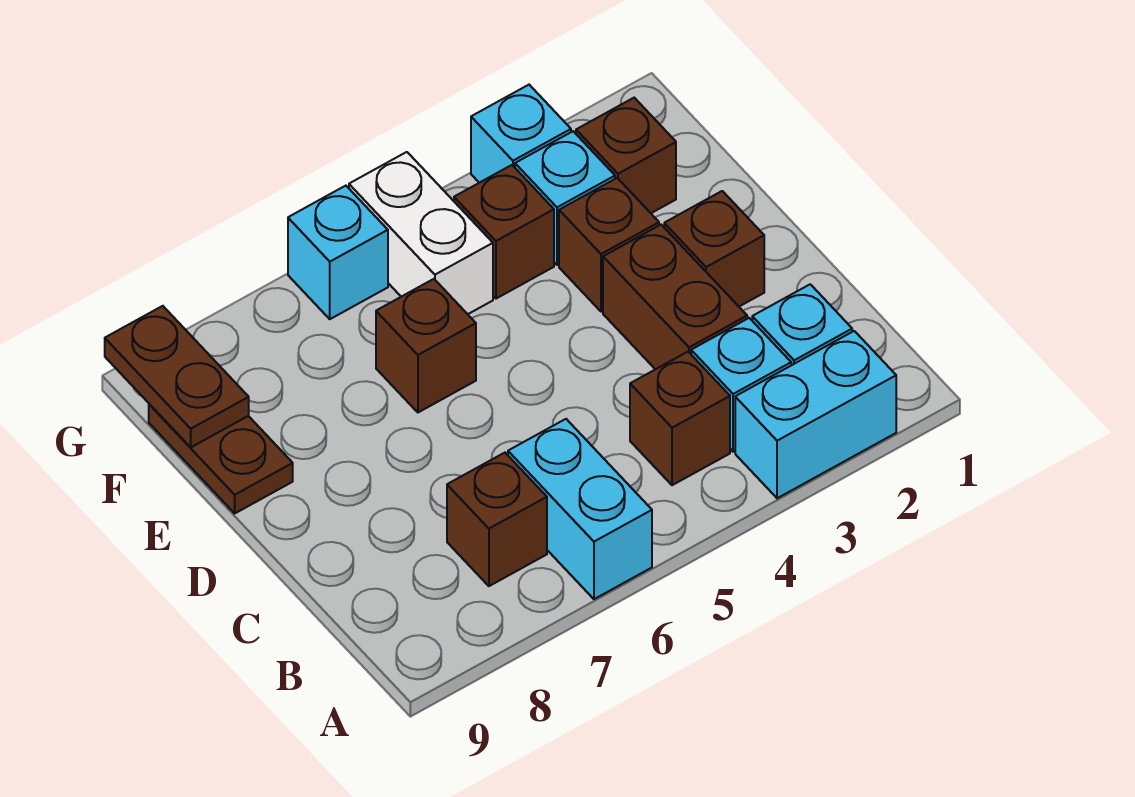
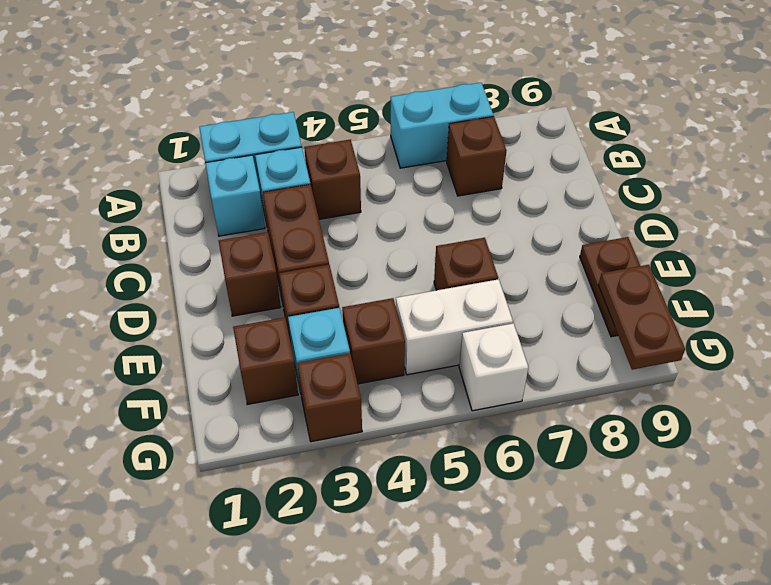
cyan brick A6:B6 level 1 -> cyan brick A6:A7 level 1
white brick F5:G5 level 1 -> white brick F5:F6 level 1
cyan brick G3 level 1 -> brown brick G3 level 1
cyan brick G6 level 1 -> white brick G6 level 1

